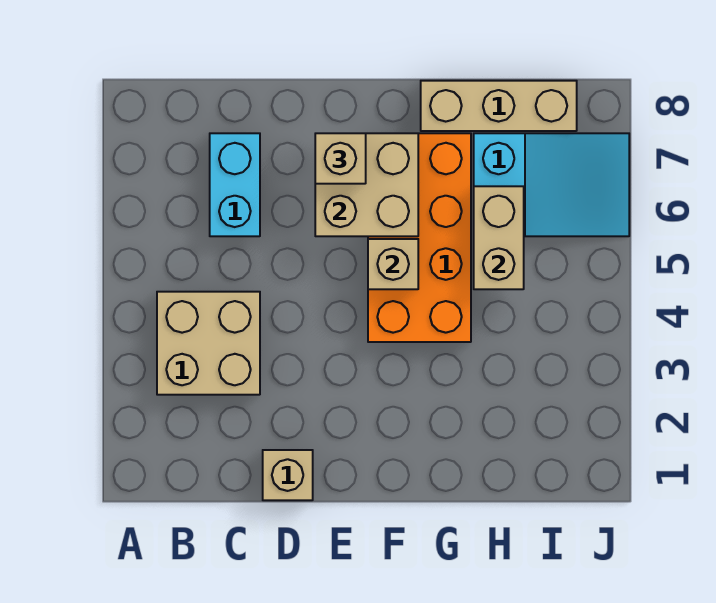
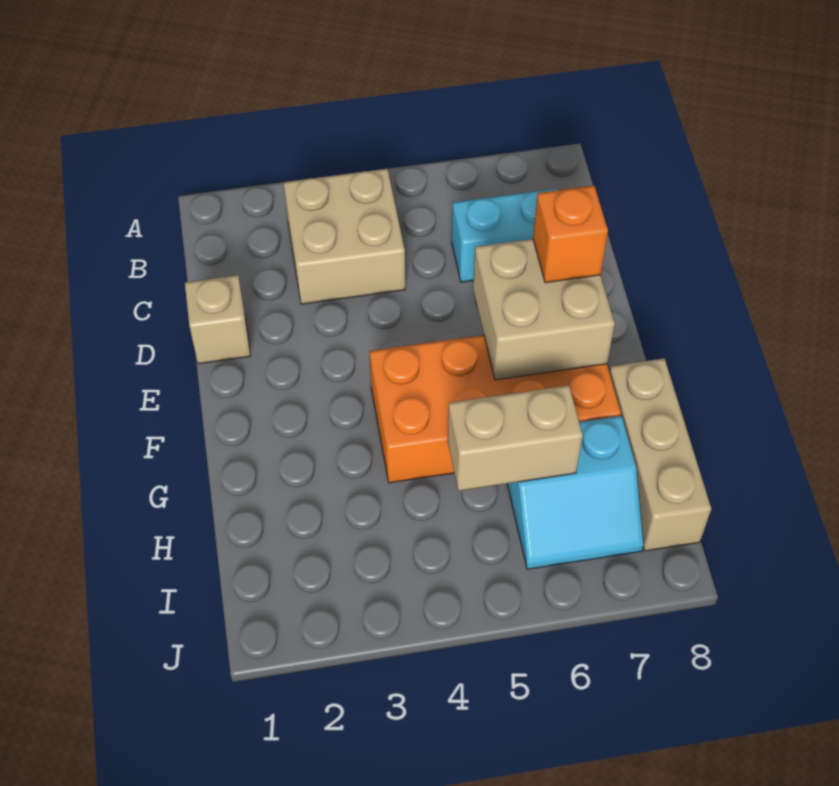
tan brick E7 level 3 -> orange brick E7 level 3
tan brick F5 level 2 -> none
cyan slope H6:J7 level 1 top H -> cyan slope H6:I7 level 1 top H

